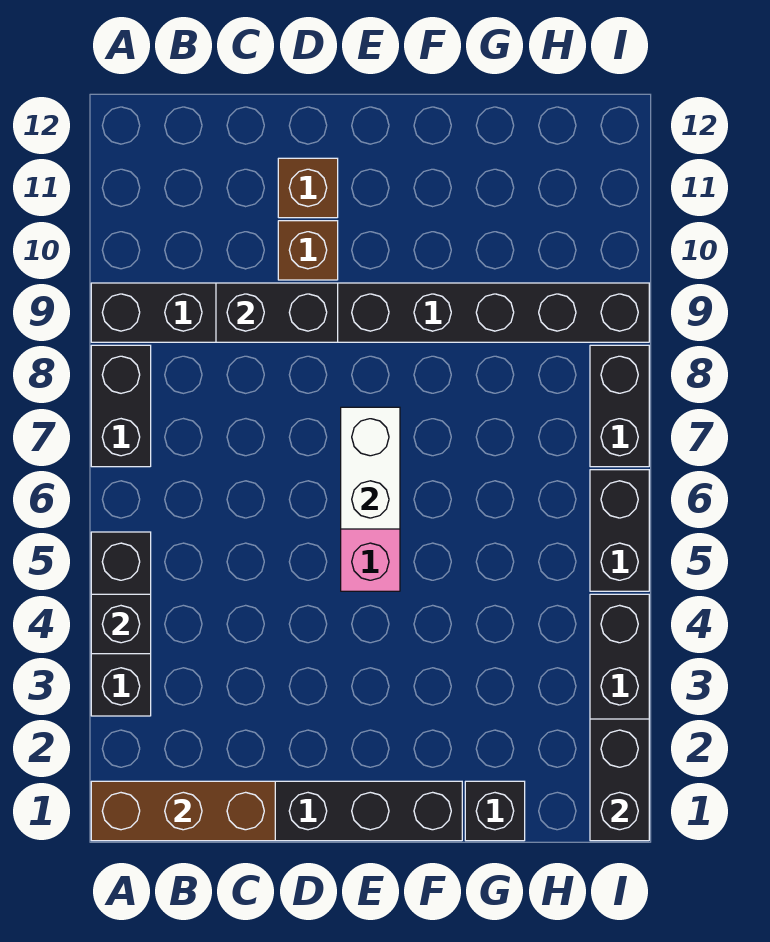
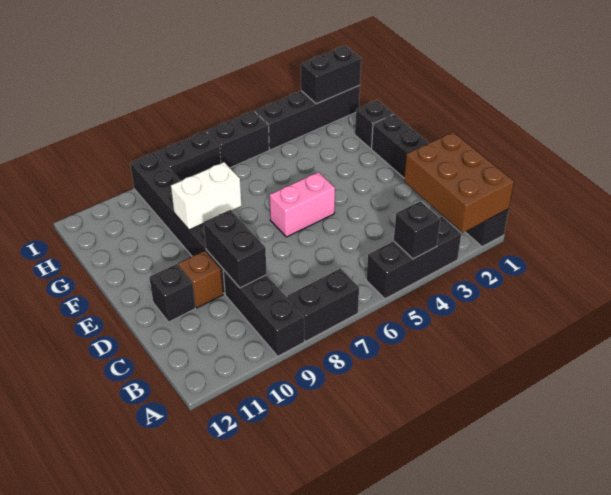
brown brick A1:C1 level 2 -> brown brick A1:C2 level 2
brown brick D11 level 1 -> black brick D11 level 1
white brick E6:E7 level 2 -> white brick F8:F9 level 2

